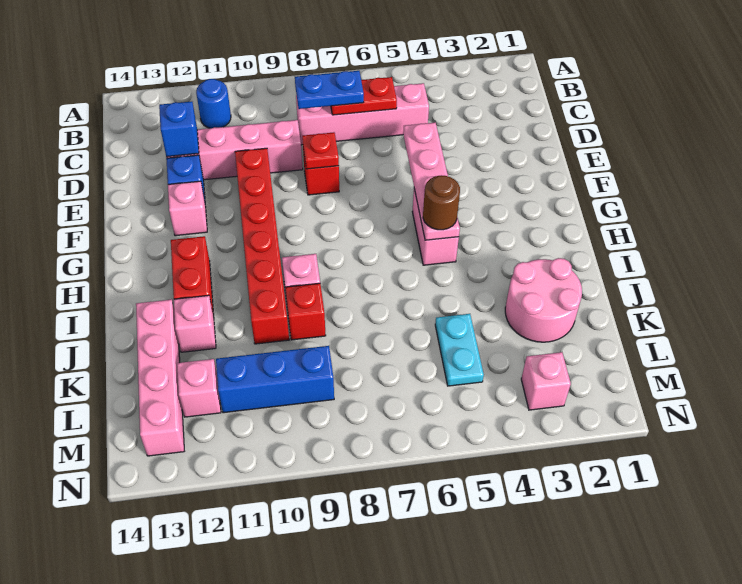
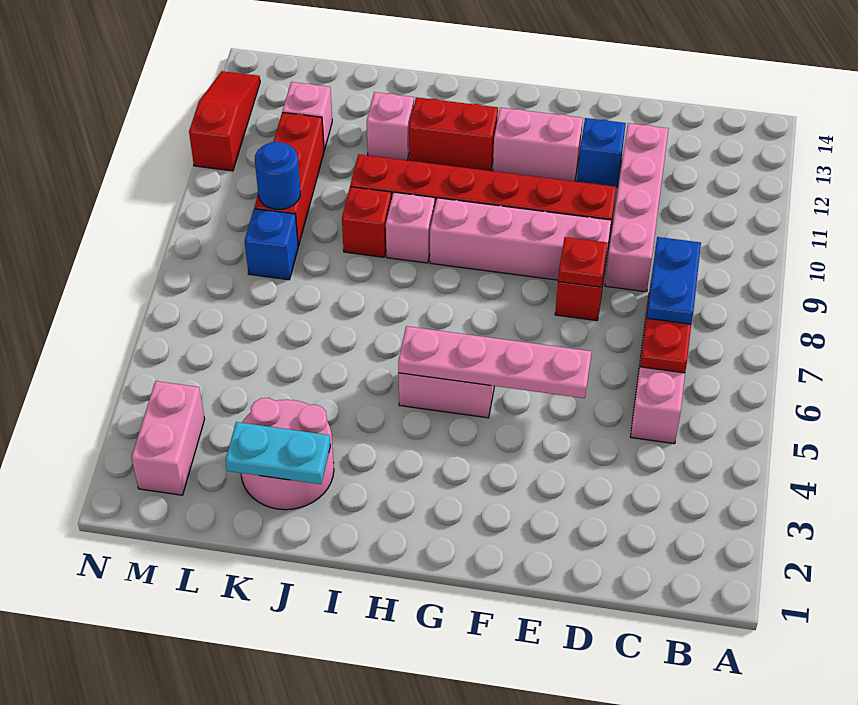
blue round brick B11 level 1 -> blue round brick L9 level 2
blue brick D12 level 2 -> blue brick L8 level 1
pink brick F12 level 1 -> pink brick F12:G12 level 1
brown round brick H5 level 3 -> none
pink brick J13:M13 level 1 -> pink brick E9:H9 level 1
cyan plate K5:L5 level 1 -> cyan plate J2:K2 level 2
blue brick L9:L11 level 1 -> red brick L9:L11 level 1
pink brick M3 level 1 -> pink brick M2:M3 level 1
none -> red slope N11:N13 level 1 top 11

